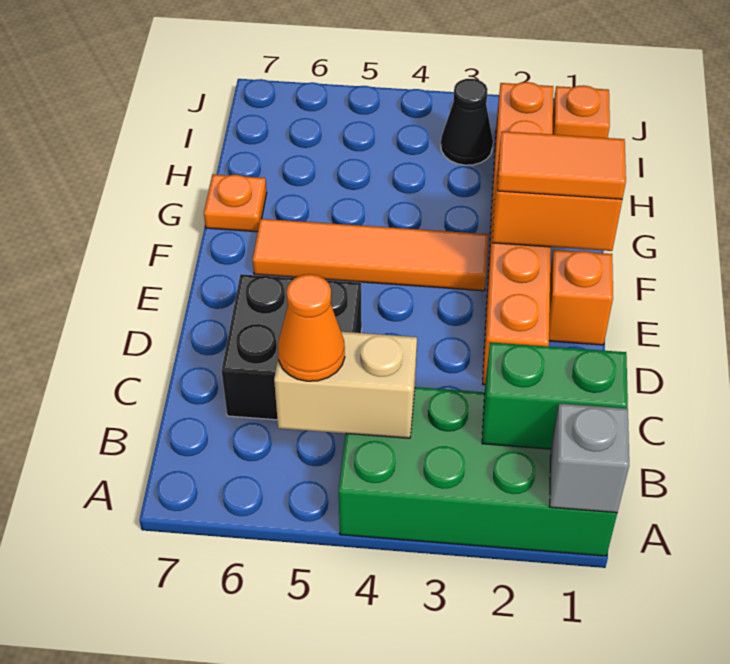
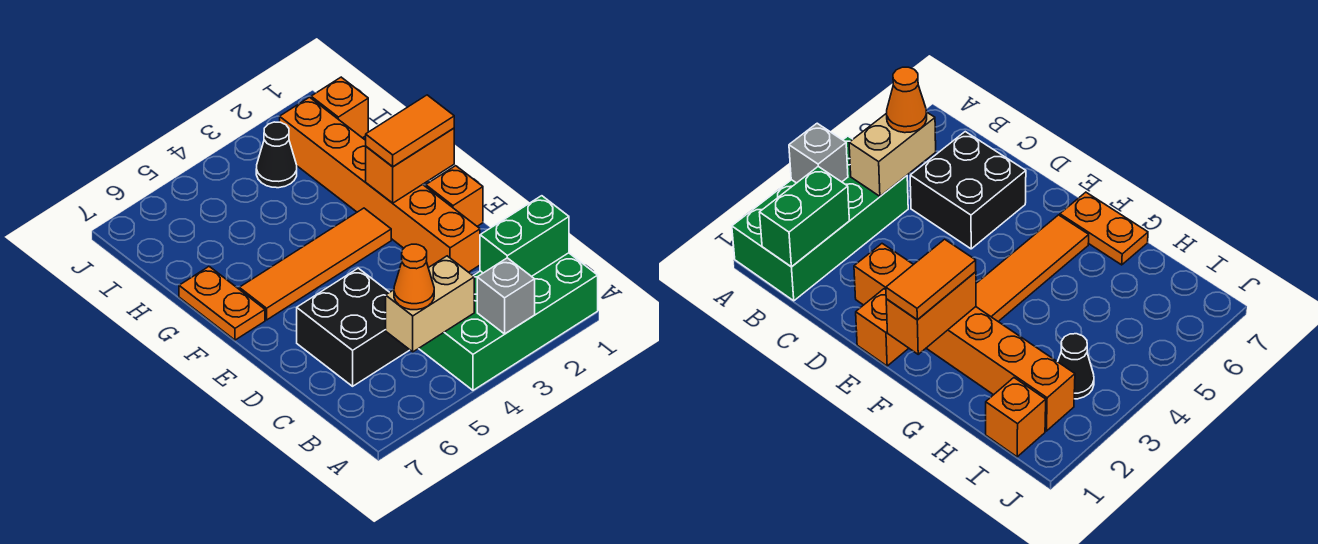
grey brick A1 level 2 -> grey brick A3 level 2
orange plate G7 level 1 -> orange plate F7:G7 level 1

